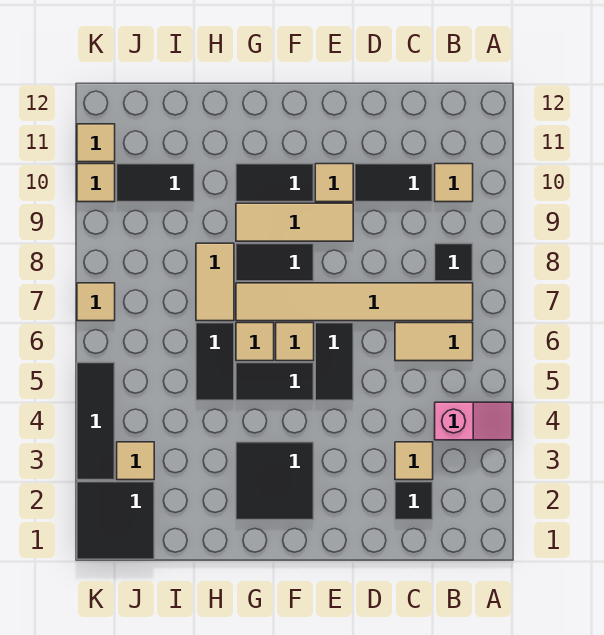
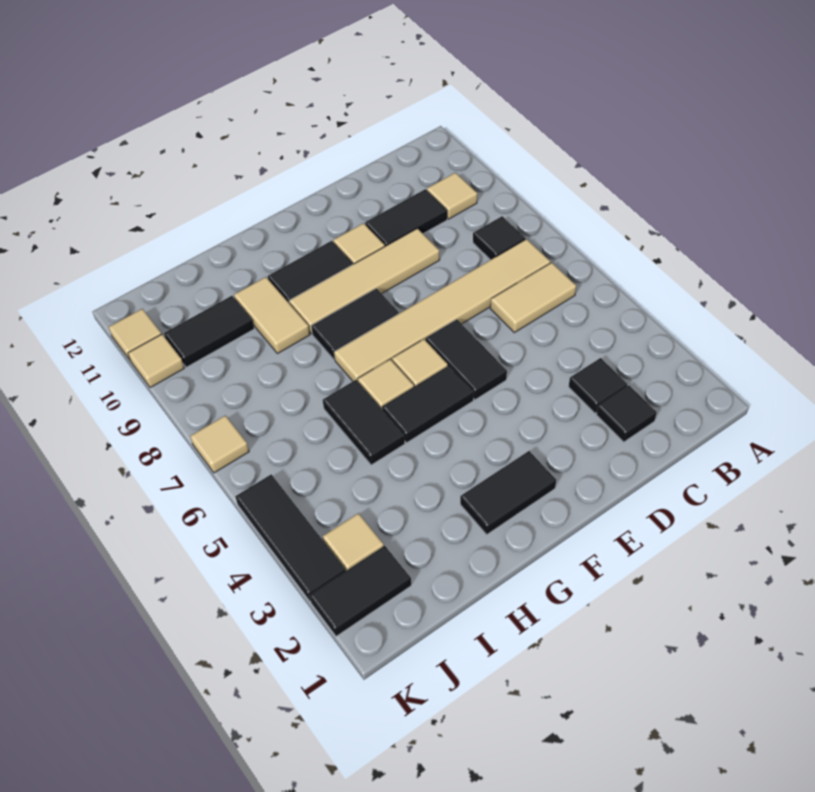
pink slope A4:B4 level 1 top B -> none
tan tile C3 level 1 -> black tile C3 level 1
tan tile E9:G9 level 1 -> tan tile D9:G9 level 1
black tile F2:G3 level 1 -> black tile F2:G2 level 1
tan tile H7:H8 level 1 -> tan tile H9:H10 level 1
black tile J1:K2 level 1 -> black tile J2:K2 level 1

